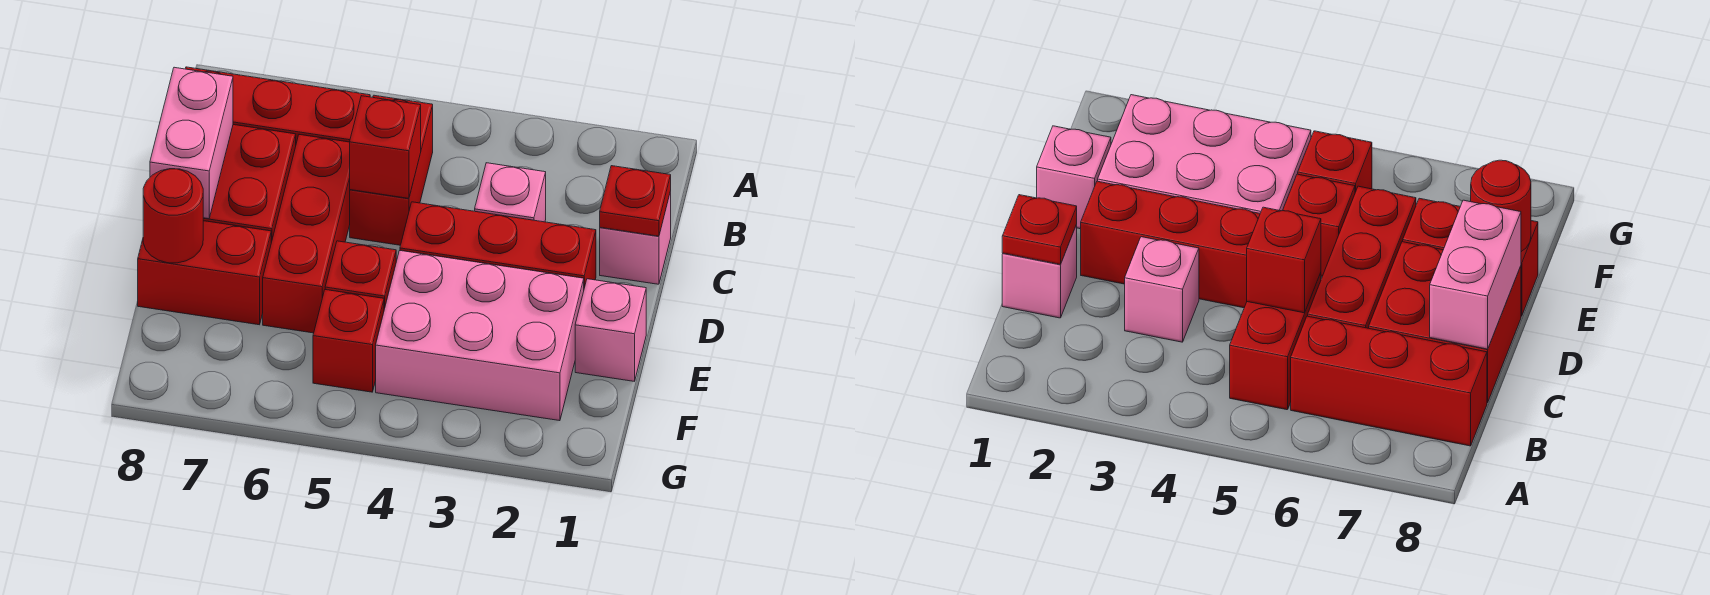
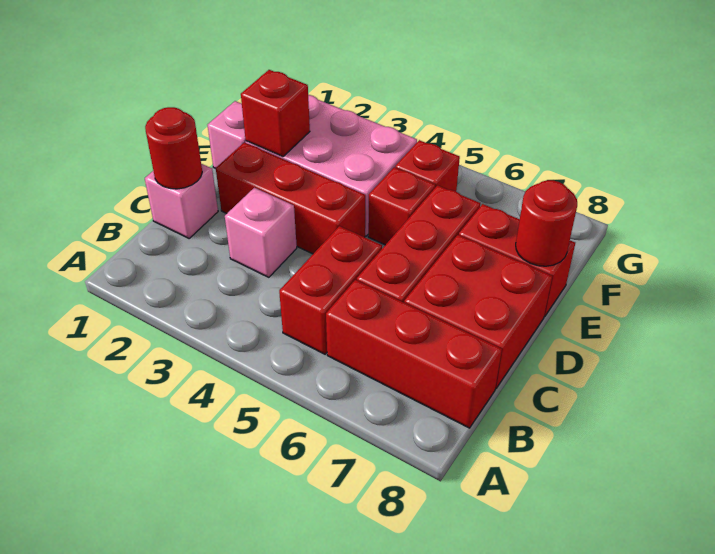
red plate C1 level 2 -> red round brick C1 level 2
red brick C5 level 2 -> red brick E2 level 2
pink brick C8:D8 level 2 -> none

